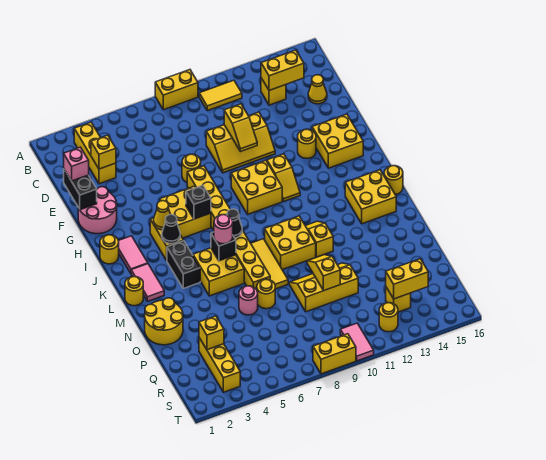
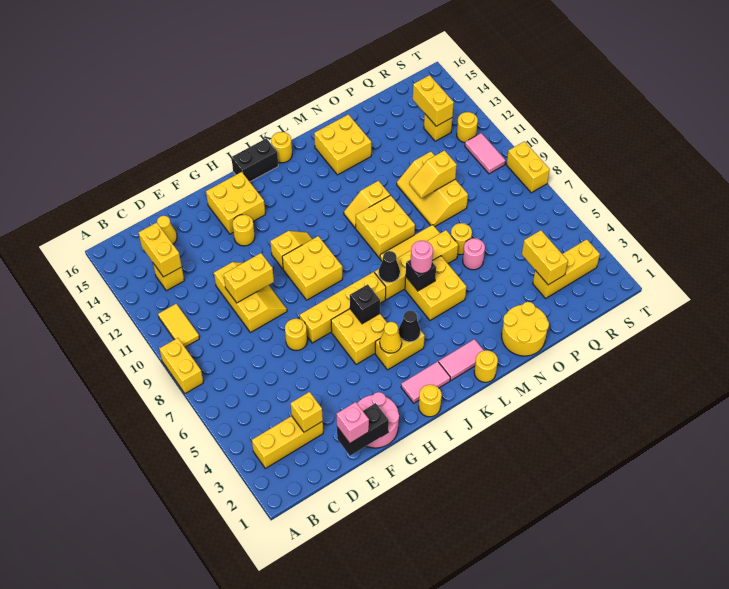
yellow slope E10:F10 level 2 top E -> yellow brick E10:F10 level 2
black brick K4:L4 level 1 -> black brick I16:J16 level 1
yellow brick K14:L15 level 1 -> yellow brick M14:N15 level 1
yellow brick Q3 level 2 -> yellow brick Q3:Q4 level 2
pink tile S10:T10 level 1 -> pink tile S10:S11 level 1

